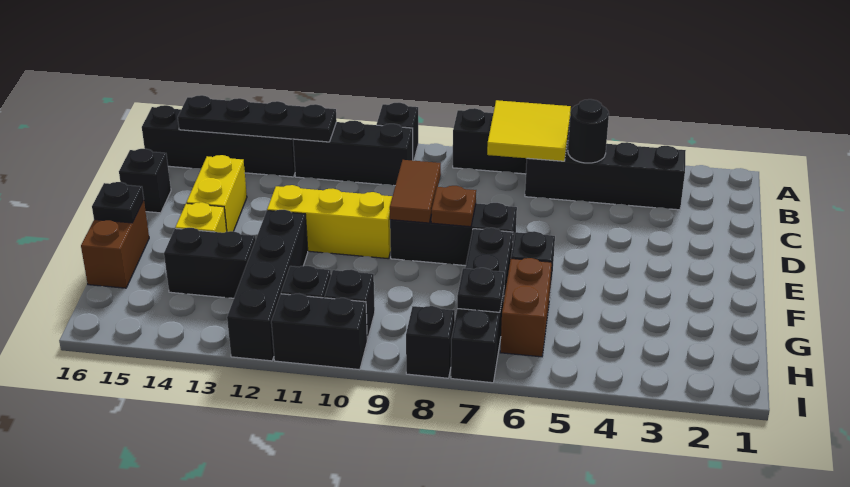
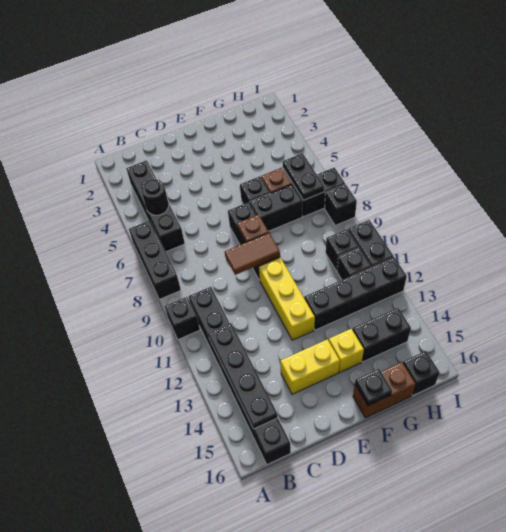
yellow tile A6:B7 level 2 -> none
black brick D16 level 1 -> black brick H16 level 1
black brick G13:G14 level 1 -> black brick G14:H14 level 1
black plate H7 level 2 -> black plate H6:H7 level 2

